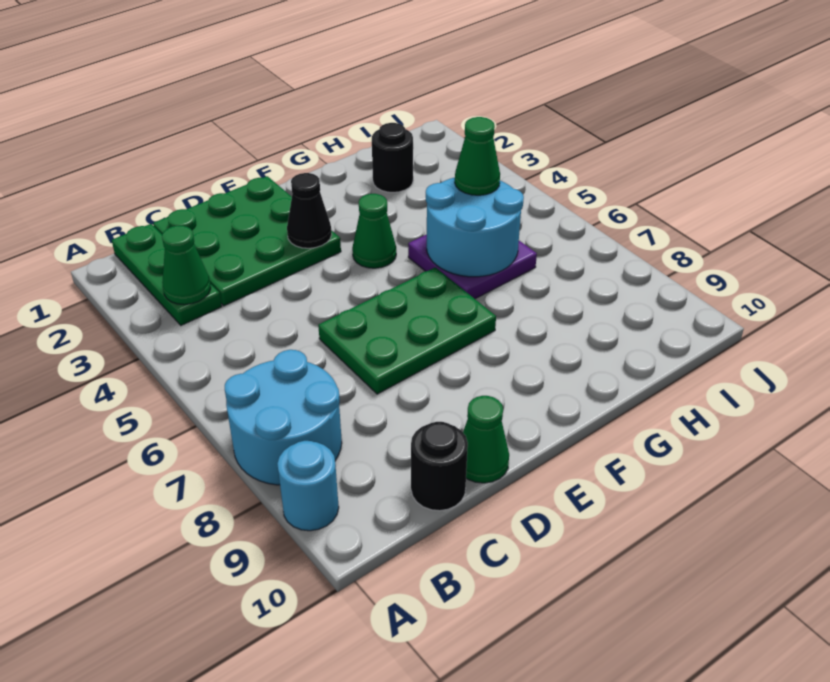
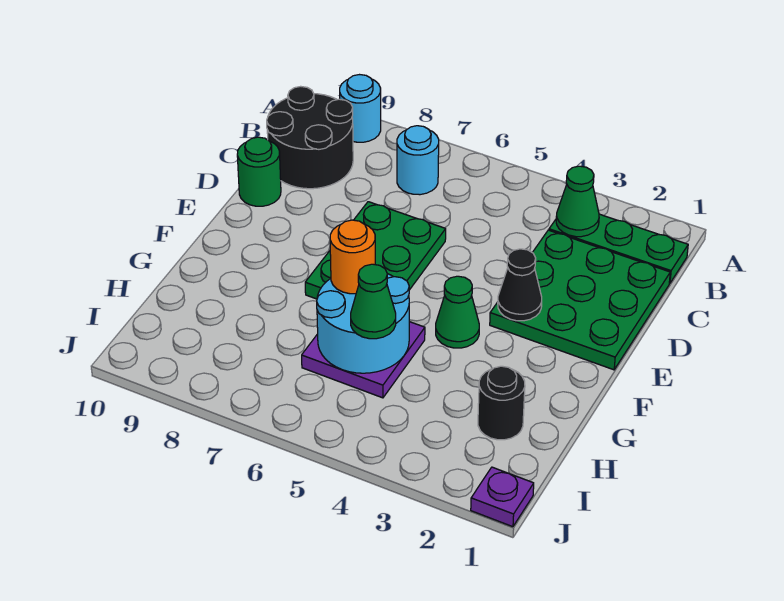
cyan round brick A7:B8 level 1 -> cyan round brick B7 level 1
black round brick C10 level 1 -> black round brick B9:C10 level 1
green cone D10 level 1 -> green round brick D10 level 1
none -> orange round brick G6 level 3
none -> purple plate J1 level 1

